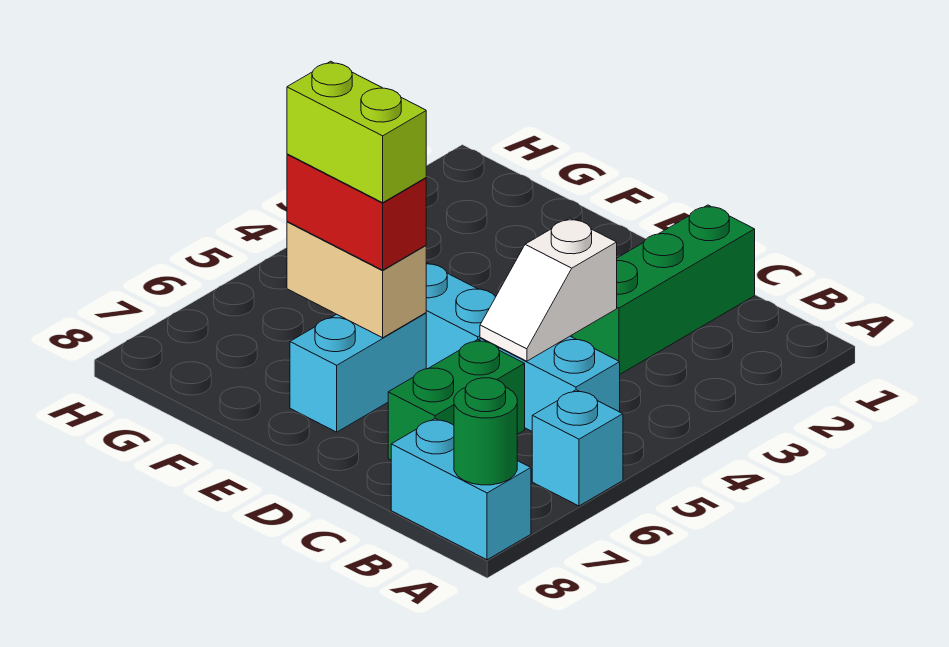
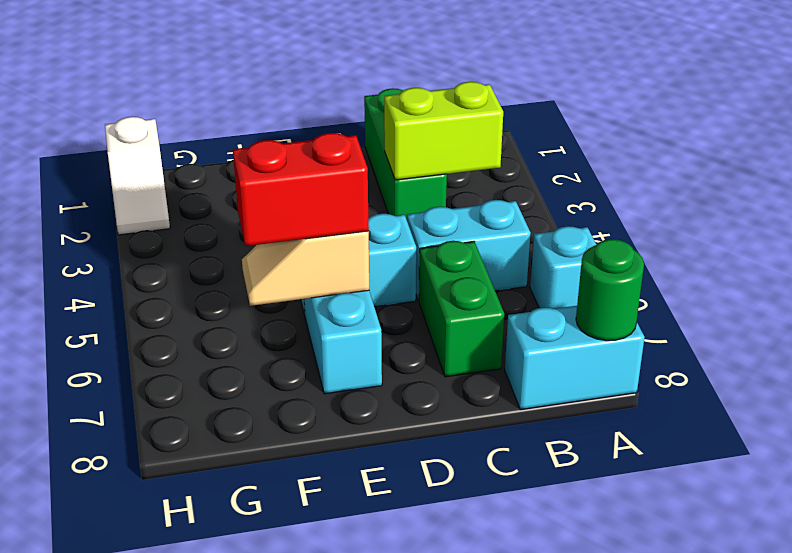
white slope C4:C5 level 2 top 4 -> white slope H1:H2 level 1 top 1
tan brick E6:F6 level 2 -> tan slope E6:F6 level 2 top E
lime brick E6:F6 level 4 -> lime brick B3:C3 level 2

